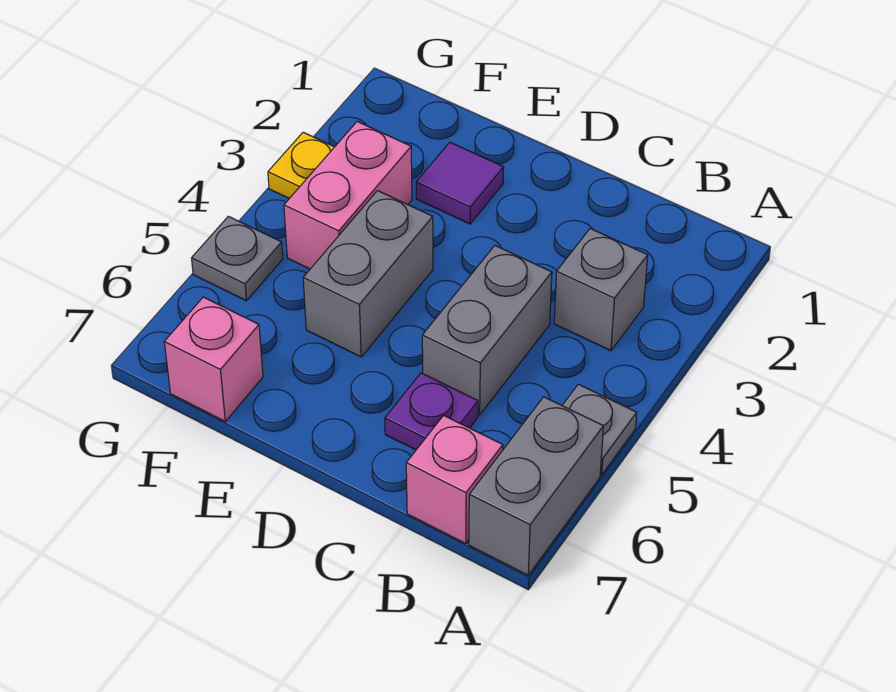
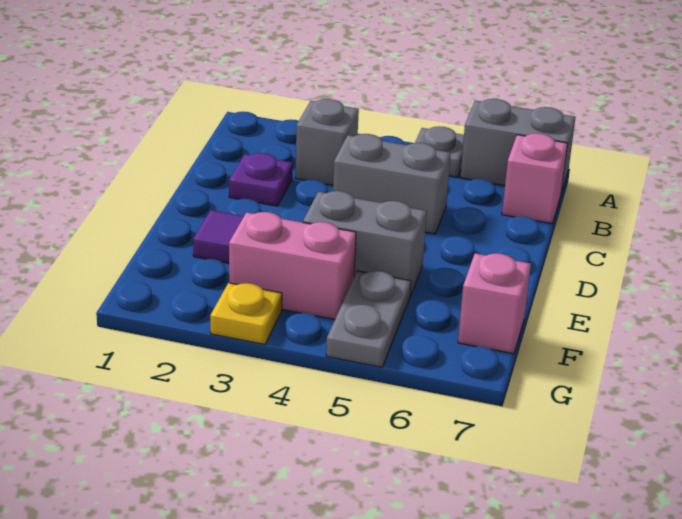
purple plate C6 level 1 -> purple plate C2 level 1
grey plate G5 level 1 -> grey plate F5:G5 level 1

